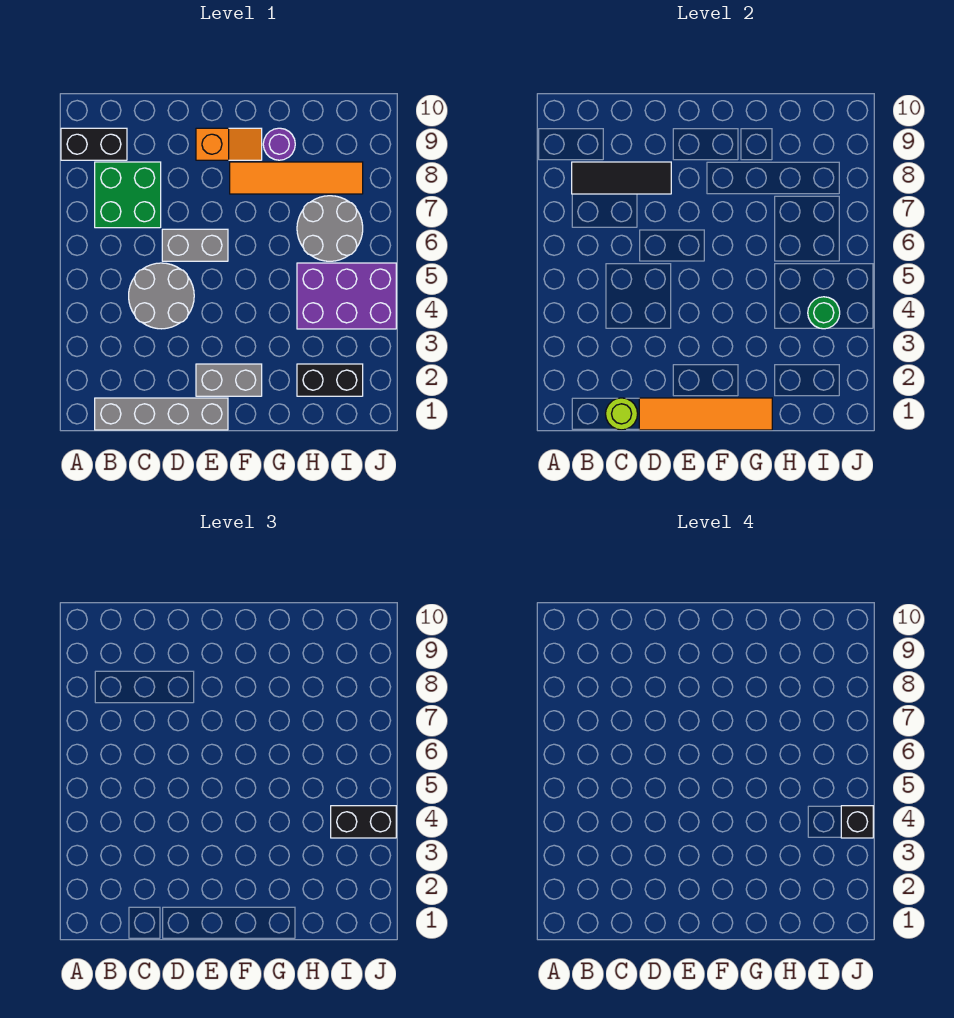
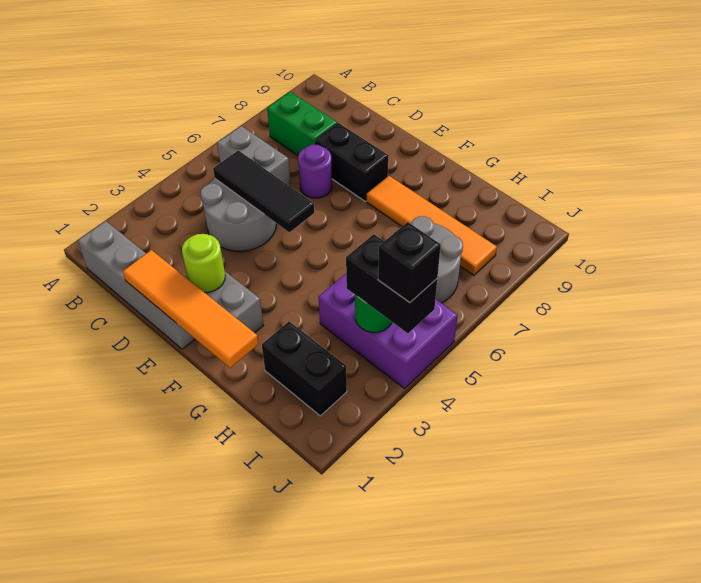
black brick A9:B9 level 1 -> black brick D8:E8 level 1
green brick B7:C8 level 1 -> green brick B8:C8 level 1
black tile B8:D8 level 2 -> black tile C5:E5 level 2
lime round brick C1 level 2 -> lime round brick E2 level 2
grey brick D6:E6 level 1 -> grey brick B6:C6 level 1
orange slope E9:F9 level 1 top E -> none
purple round brick G9 level 1 -> purple round brick D7 level 1

